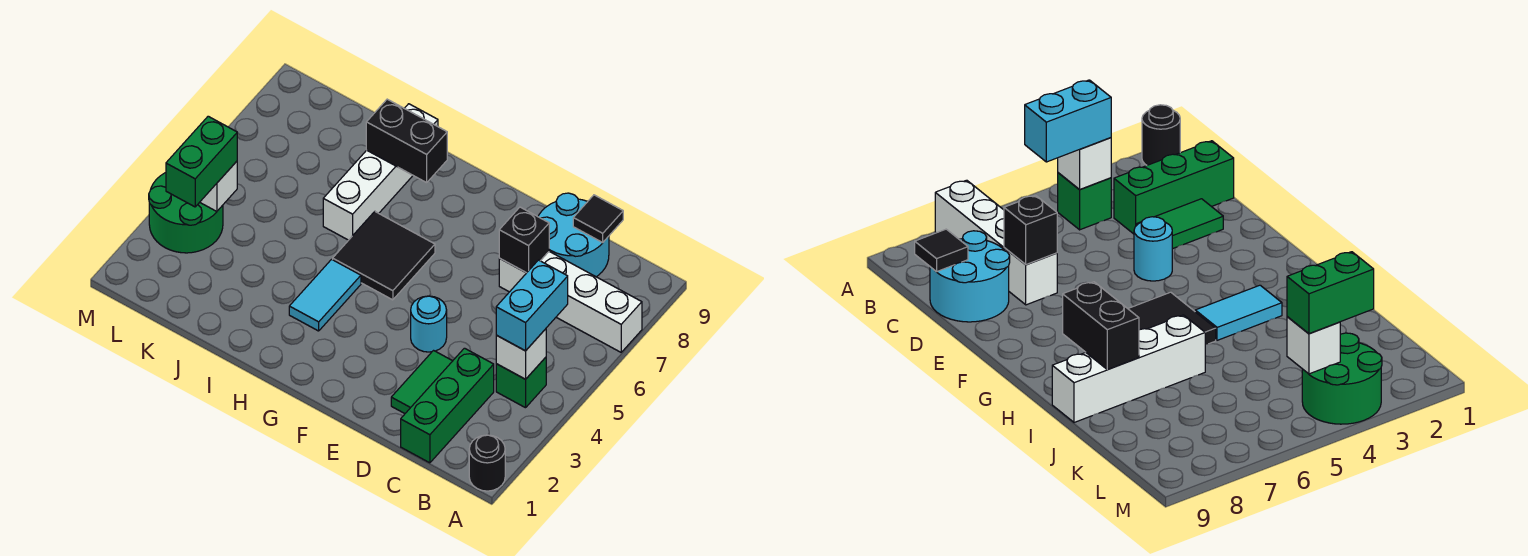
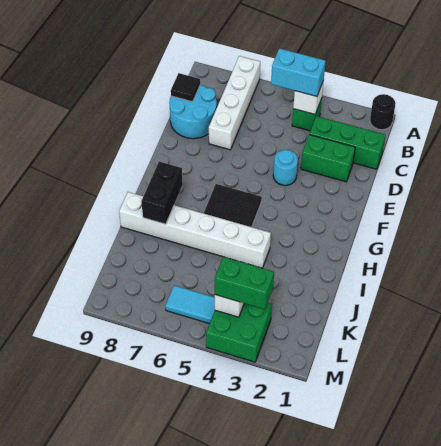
green tile D2:D3 level 1 -> green brick D2:D3 level 1
black brick D7 level 2 -> none
cyan tile H3:H4 level 1 -> cyan tile L5:L6 level 1
white brick I6:I9 level 1 -> white brick I4:I9 level 1
green round brick L3:M4 level 1 -> green brick L3:M4 level 1

